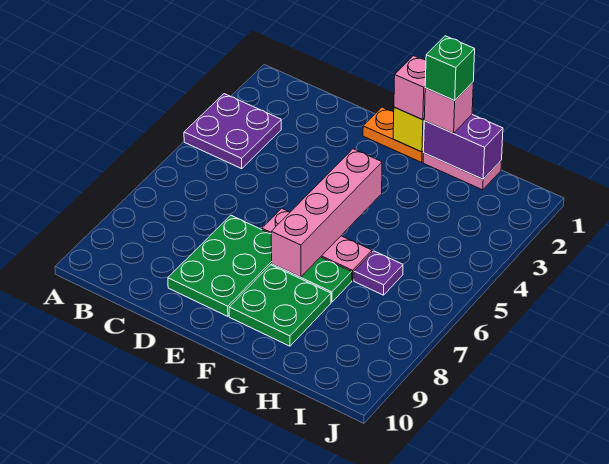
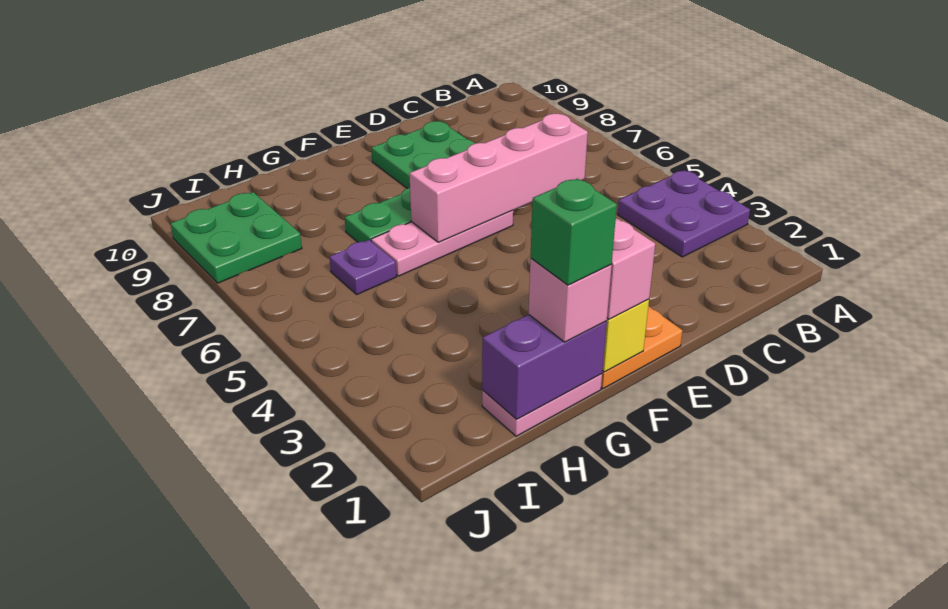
pink brick F4:F7 level 2 -> pink brick C6:F6 level 2
green plate F8:G9 level 1 -> green plate I8:J9 level 1

